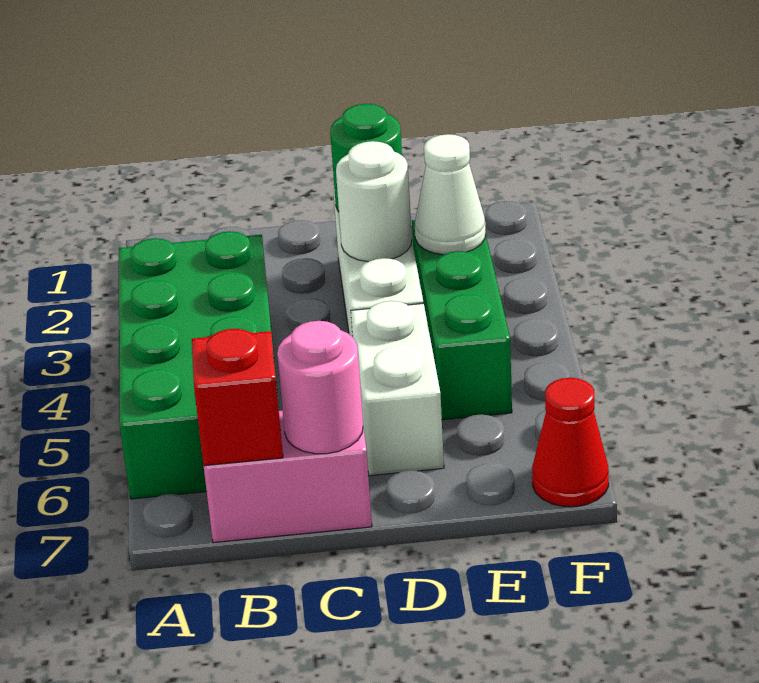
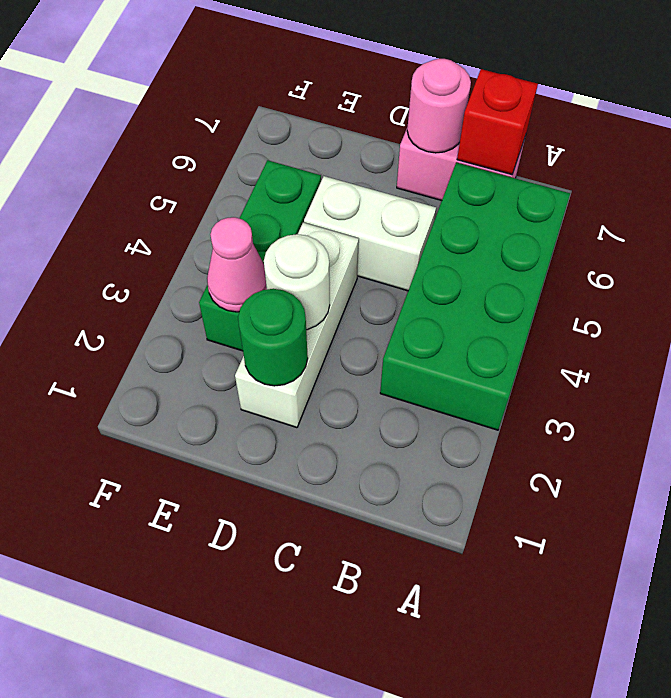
white brick D5:D6 level 1 -> white brick C5:D5 level 1
white cone E3 level 2 -> pink cone E3 level 2
red cone F7 level 1 -> none

